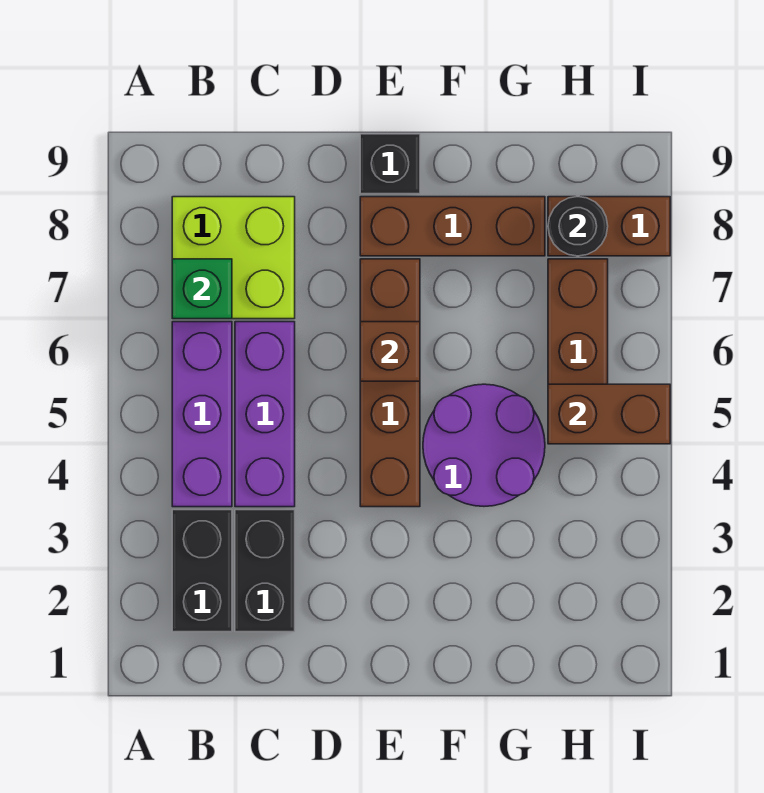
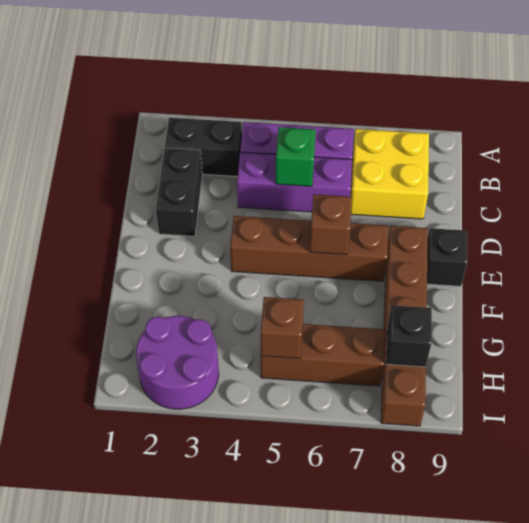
lime brick B7:C8 level 1 -> yellow brick B7:C8 level 1
green brick B7 level 2 -> green brick C5 level 2
black brick C2:C3 level 1 -> black brick C2:D2 level 1
purple round brick F4:G5 level 1 -> purple round brick H2:I3 level 1
brown brick H5:I5 level 2 -> brown brick H5 level 2
black round brick H8 level 2 -> black brick H8 level 2

